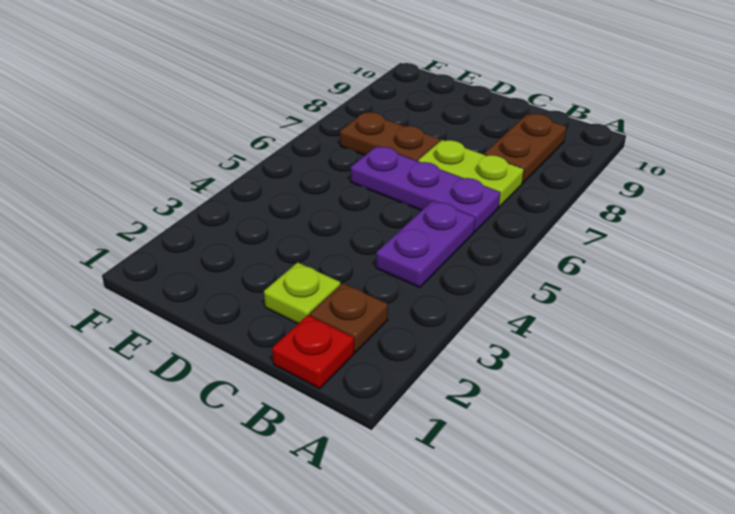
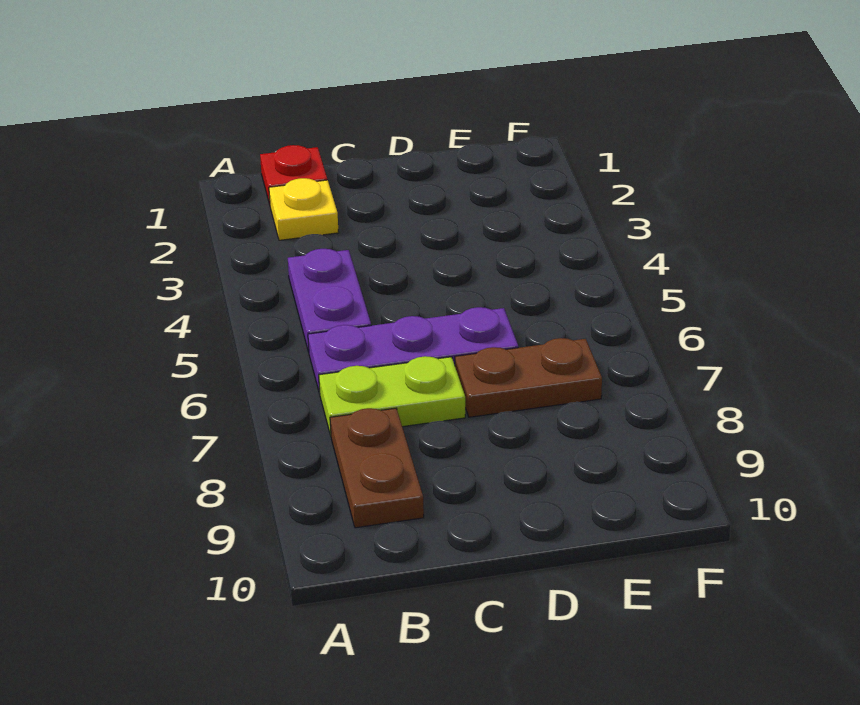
brown plate B2 level 1 -> yellow plate B2 level 1
lime plate C2 level 1 -> none

